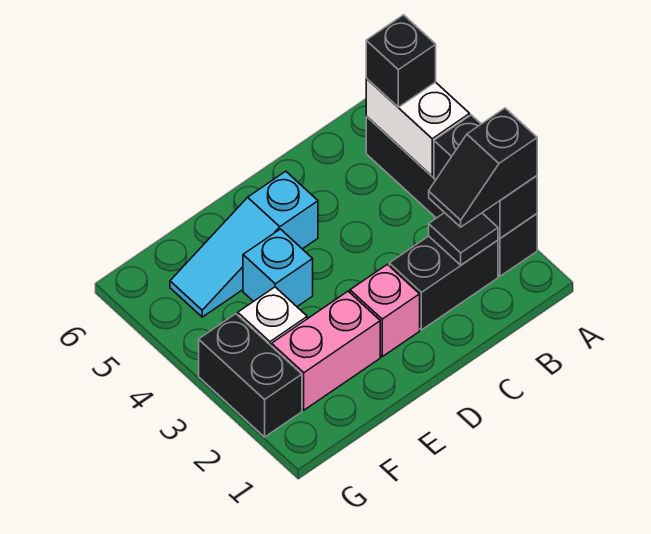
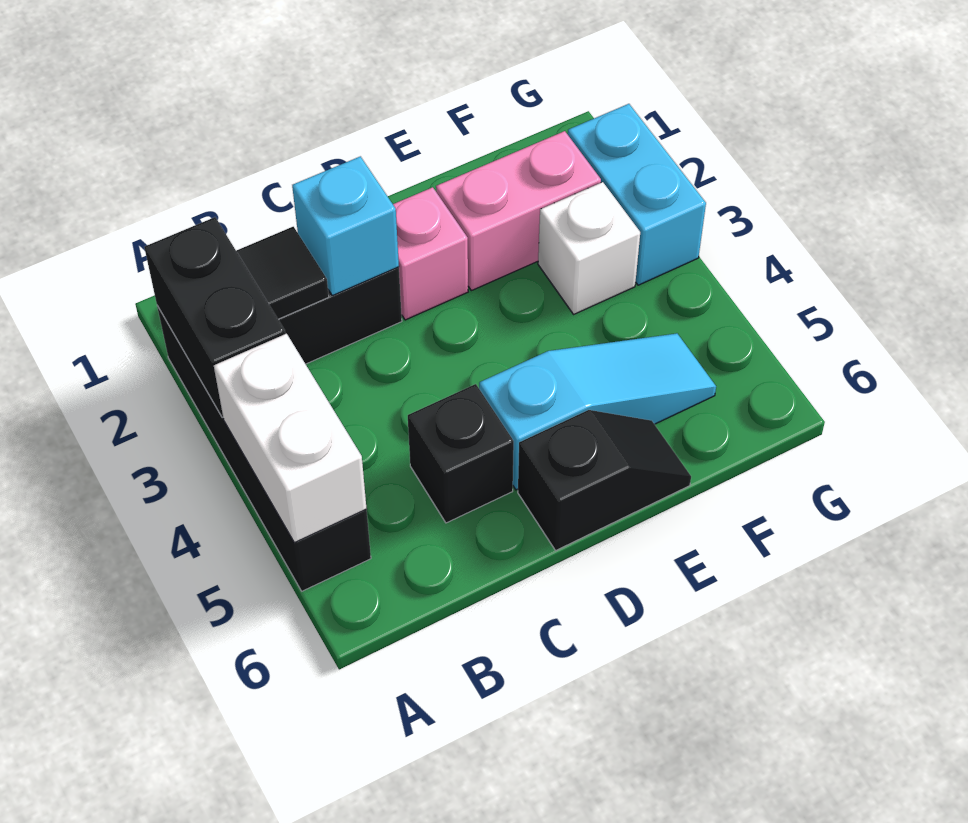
black slope A2:B2 level 3 top A -> black slope D6:E6 level 1 top D
black brick A5 level 3 -> black brick C5 level 1
cyan brick E4 level 1 -> cyan brick C2 level 2
black brick G2:G3 level 1 -> cyan brick G2:G3 level 1

